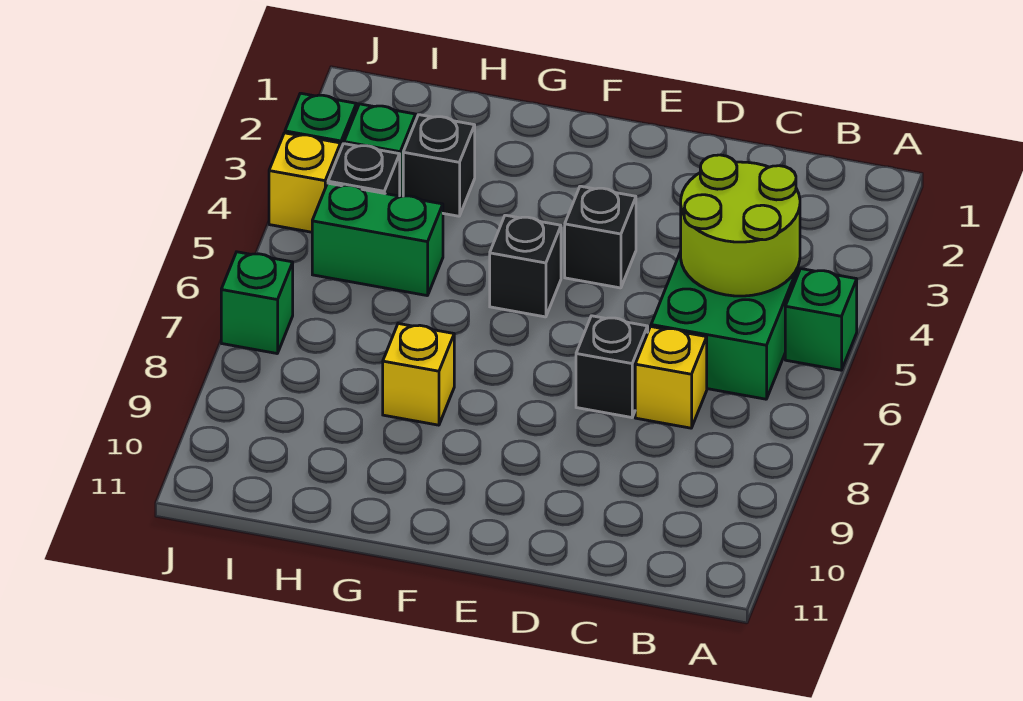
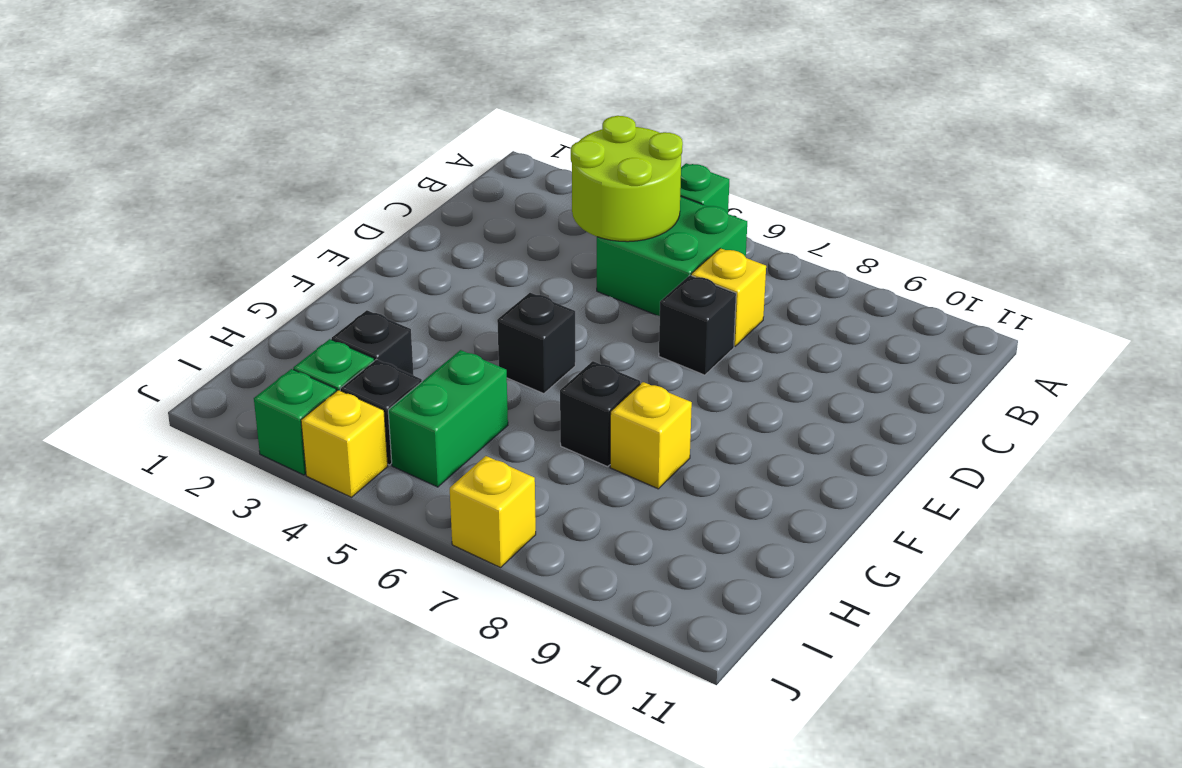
black brick E4 level 1 -> black brick G7 level 1
green brick J7 level 1 -> yellow brick J7 level 1

